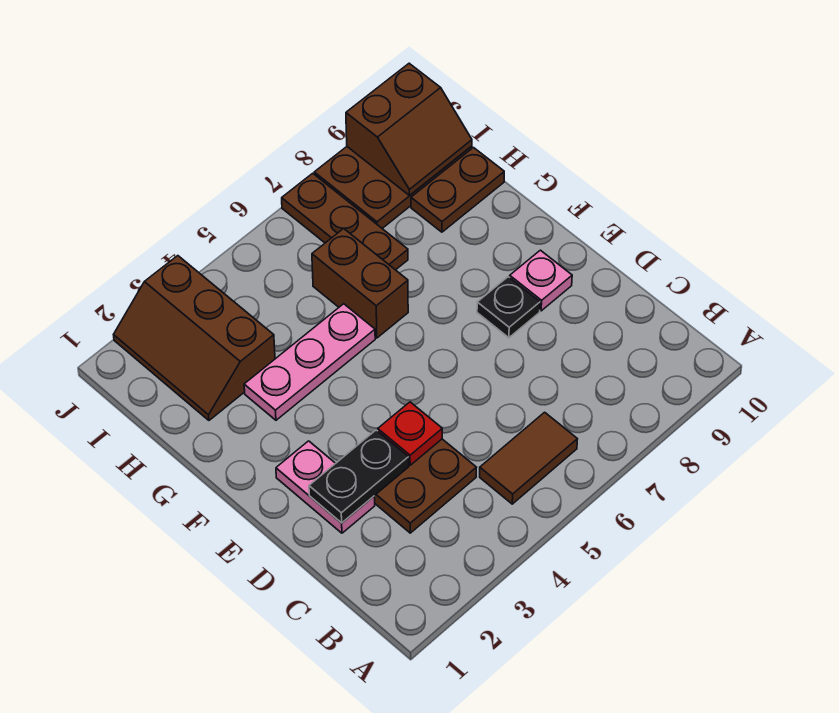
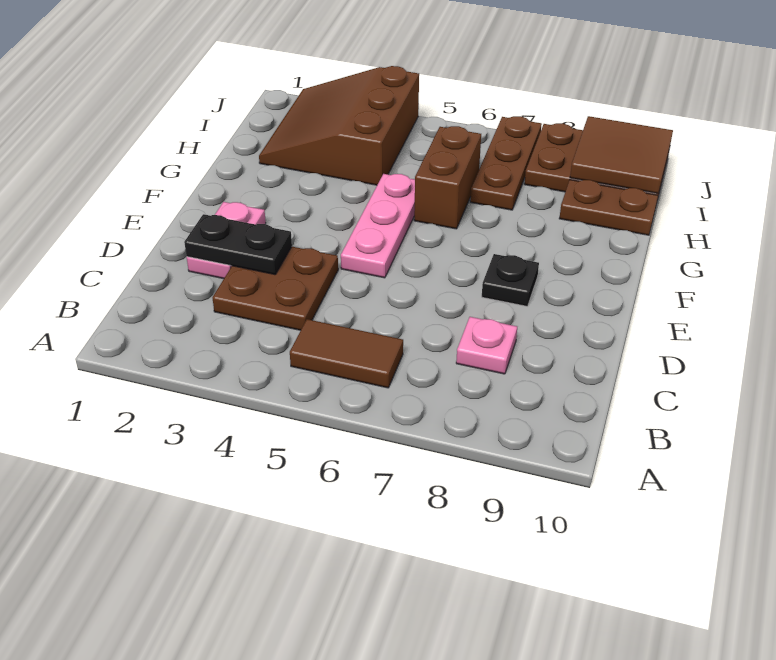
red plate D4 level 2 -> none
pink plate E9 level 1 -> pink plate C8 level 1
pink plate G3:G5 level 1 -> pink plate E5:G5 level 1
brown slope H2:J3 level 1 top 3 -> brown slope H2:J4 level 1 top 4
brown slope I9:J10 level 2 top J -> brown tile I9:J10 level 2

